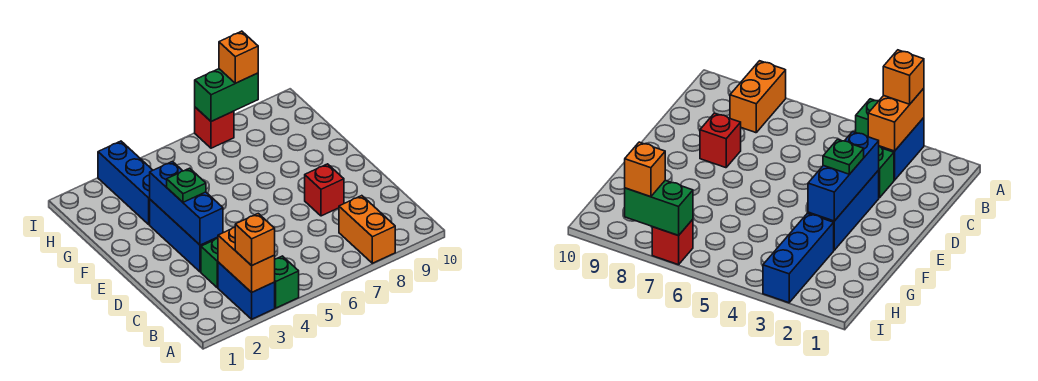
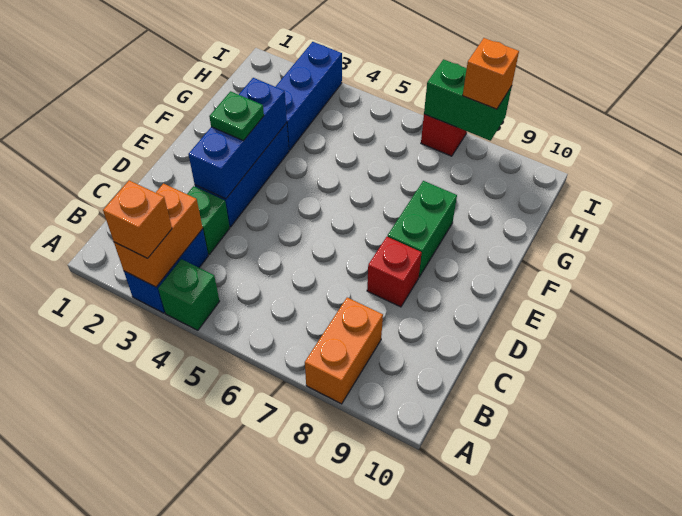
none -> green brick E8:F8 level 1

